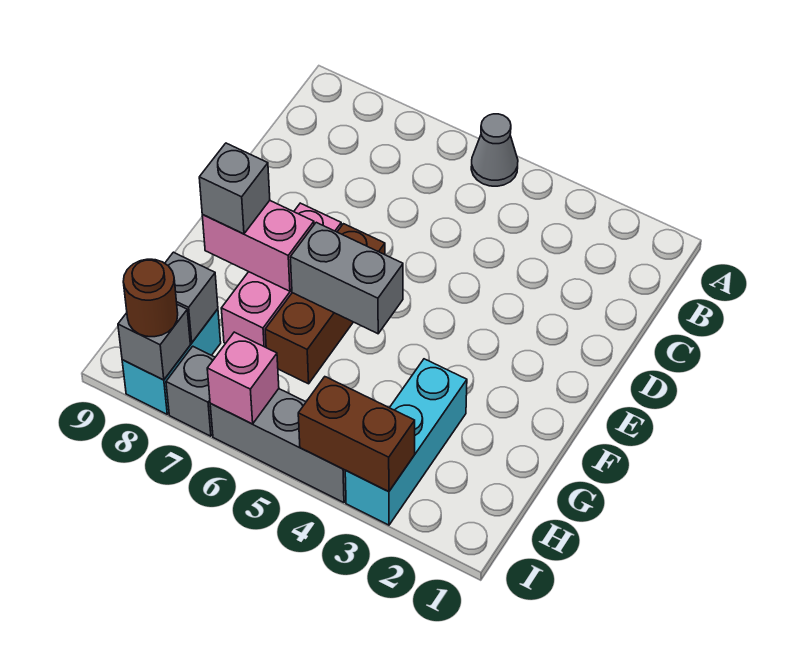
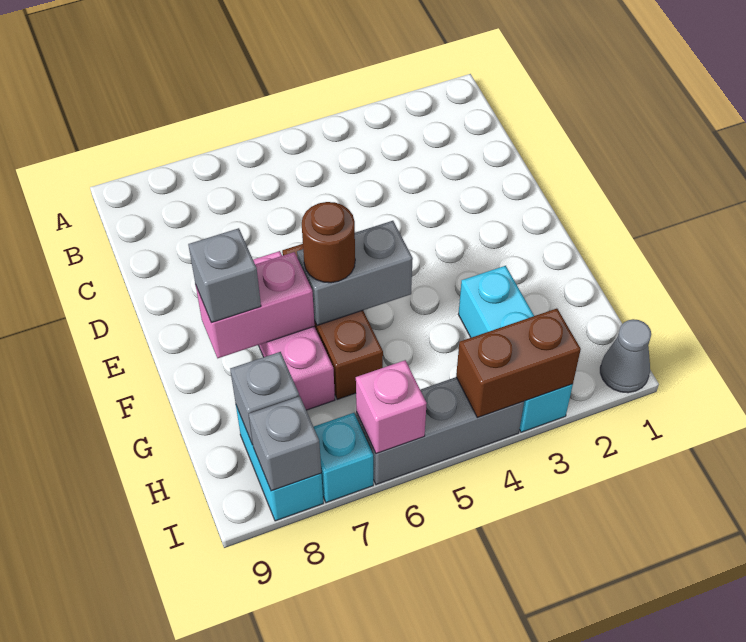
grey cone A5 level 1 -> grey cone I1 level 1
grey brick I7 level 1 -> cyan brick I7 level 1
brown round brick I8 level 3 -> brown round brick F6 level 3

